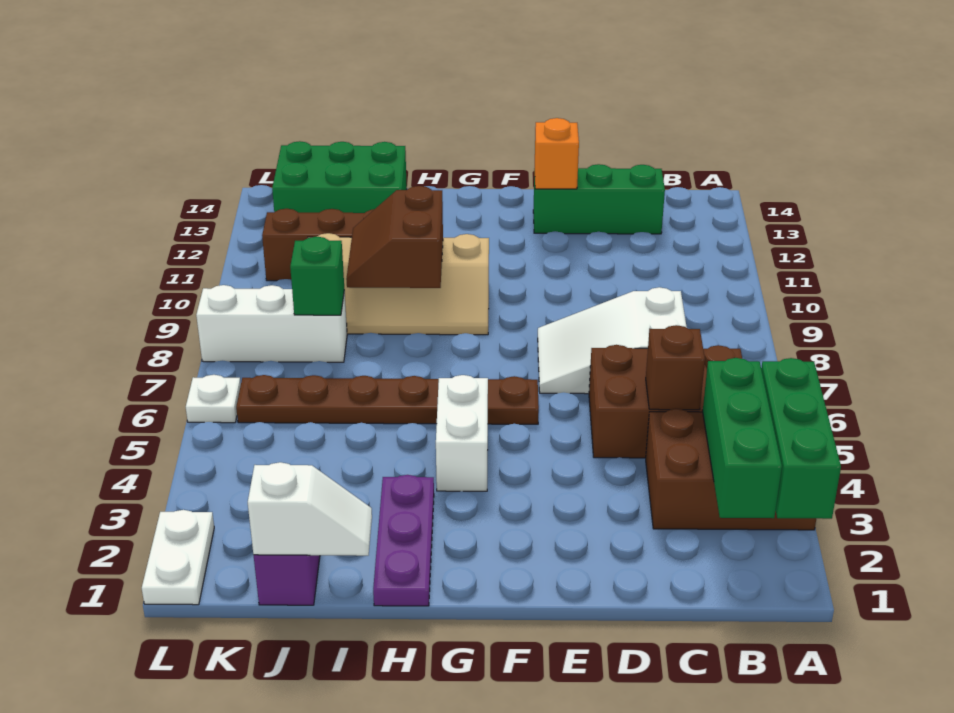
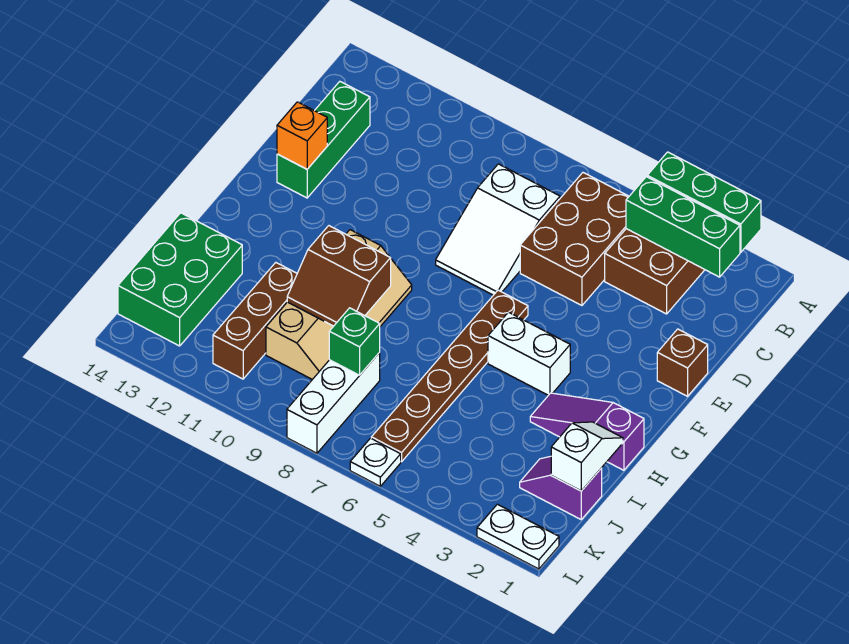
brown brick C5 level 2 -> brown brick E1 level 1
purple plate H1:H3 level 1 -> purple slope H1:H3 level 1 top 1

